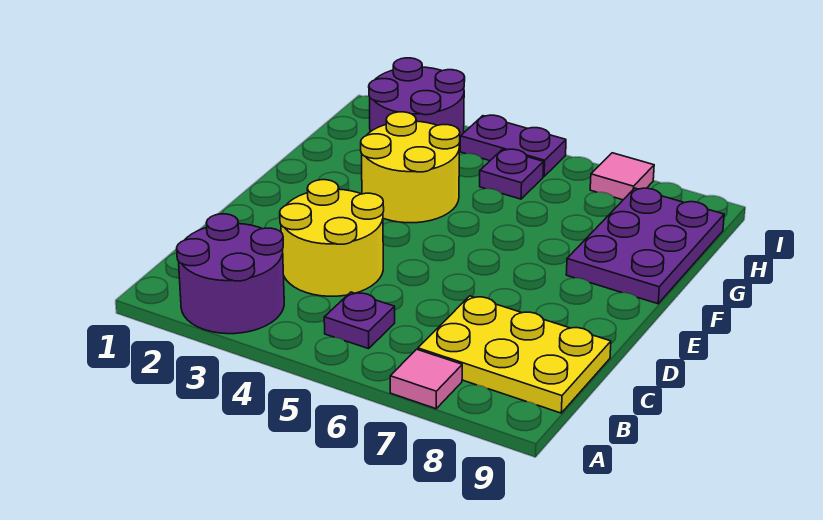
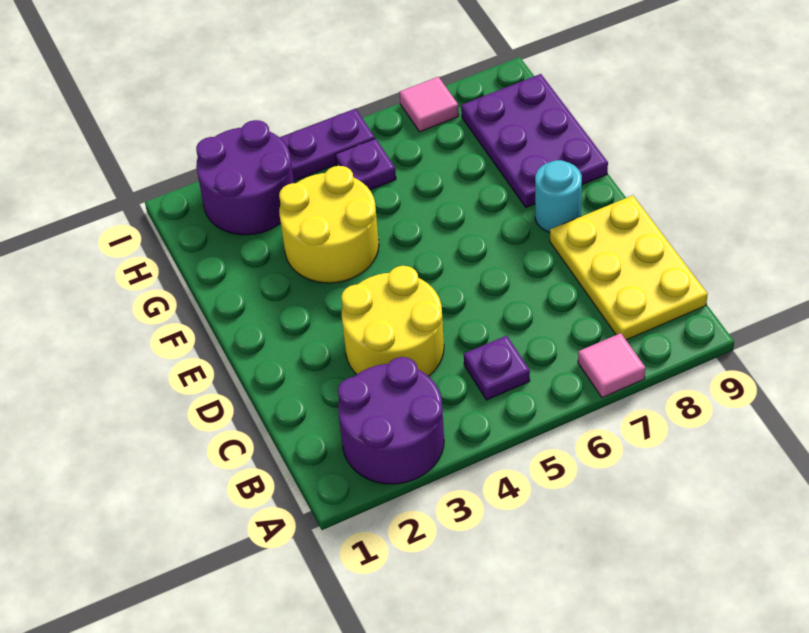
yellow plate B7:C9 level 1 -> yellow plate B8:D9 level 1
none -> cyan round brick E8 level 1

